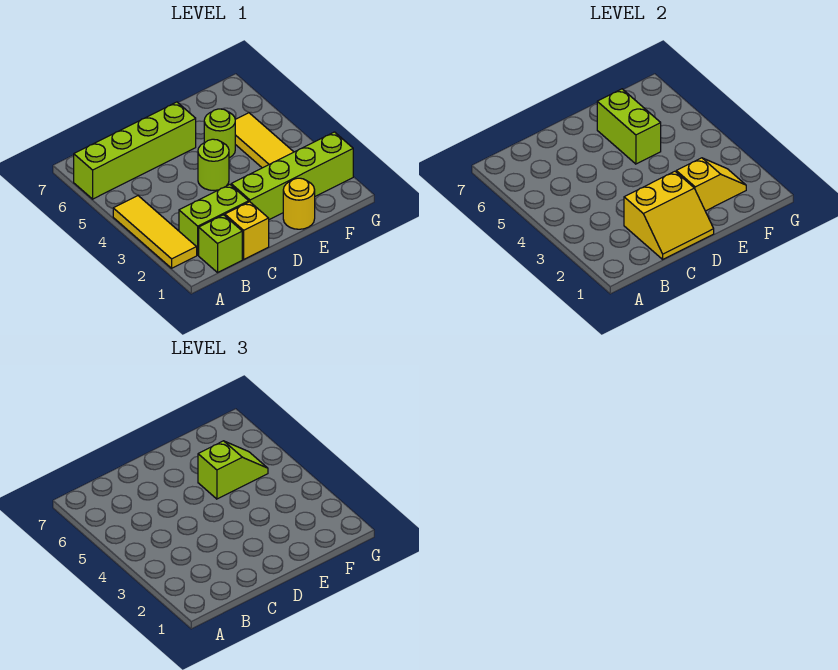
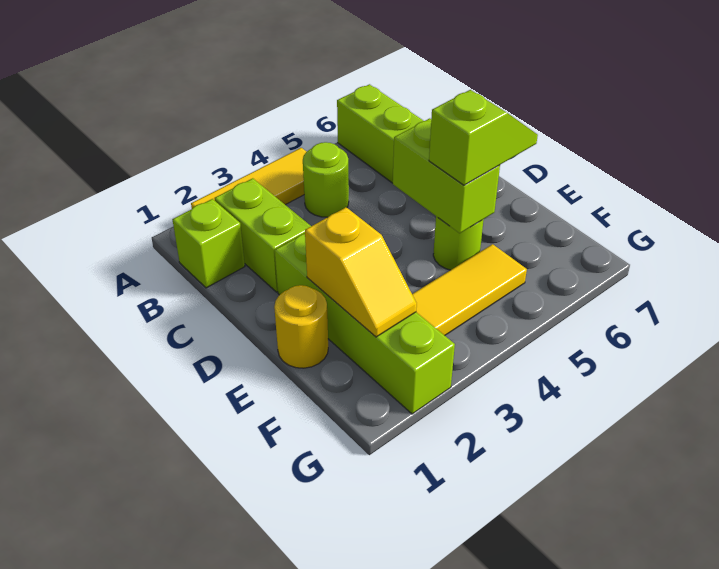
yellow brick C1 level 1 -> none
yellow slope C1:D2 level 2 top 2 -> none
lime round brick D4 level 1 -> lime round brick B4 level 1
lime brick E5:E6 level 2 -> lime brick D5:E5 level 2
lime slope E5:F5 level 3 top E -> lime slope E5:E6 level 3 top 5

